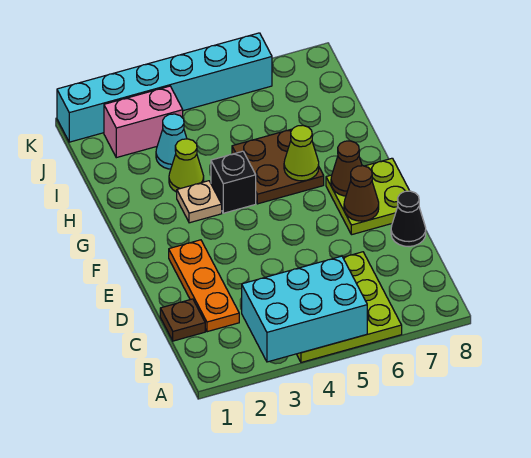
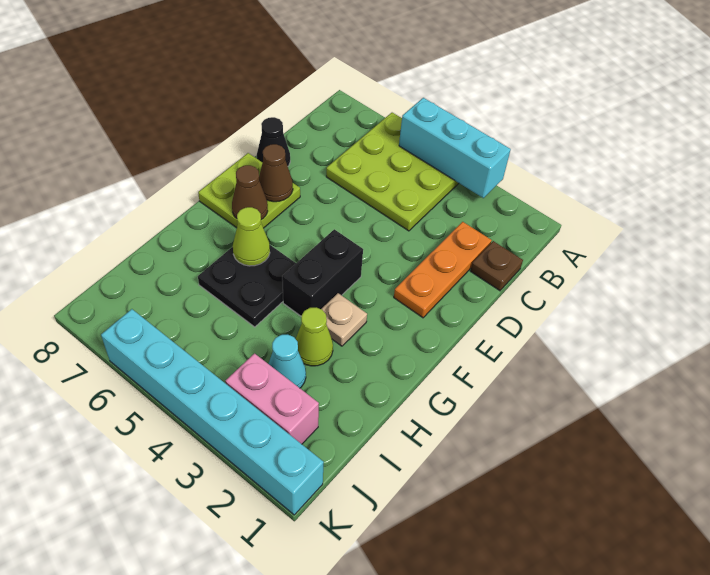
cyan brick A3:B5 level 2 -> cyan brick A3:A5 level 2
black brick G4 level 1 -> black brick F4:G4 level 1
brown plate G5:H6 level 1 -> black plate G5:H6 level 1

